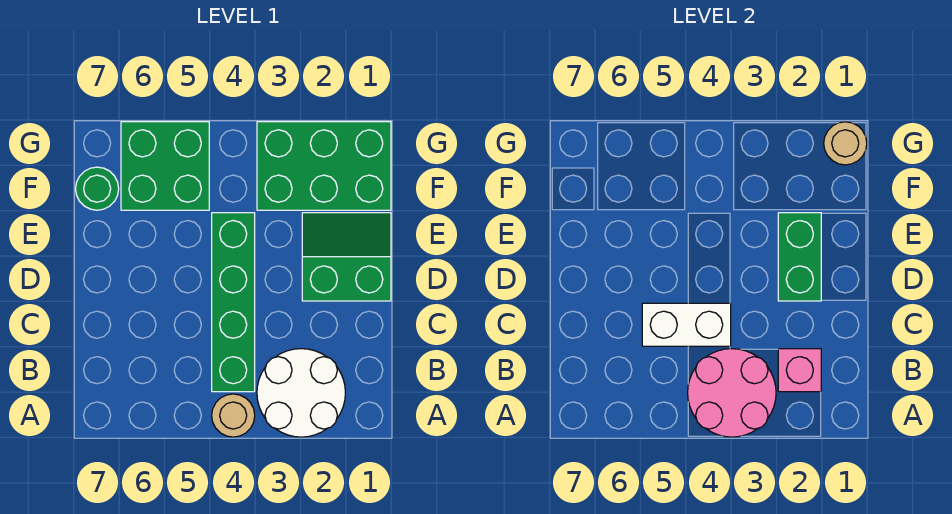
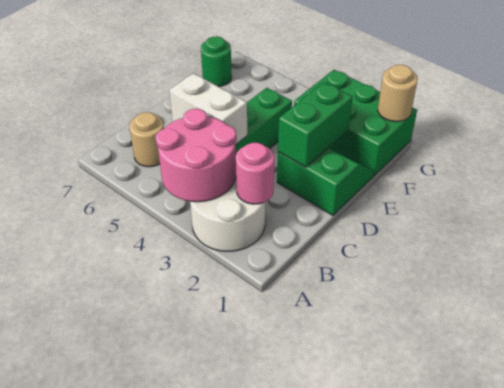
tan round brick A4 level 1 -> tan round brick B6 level 1
pink brick B2 level 2 -> pink round brick B2 level 2
green brick F5:G6 level 1 -> none

